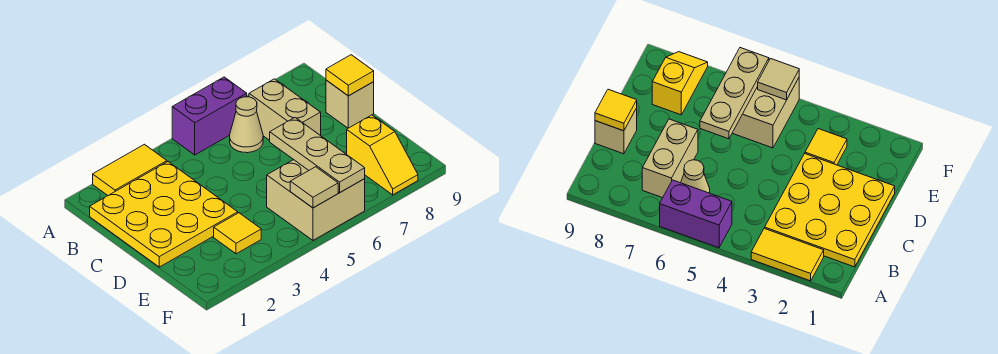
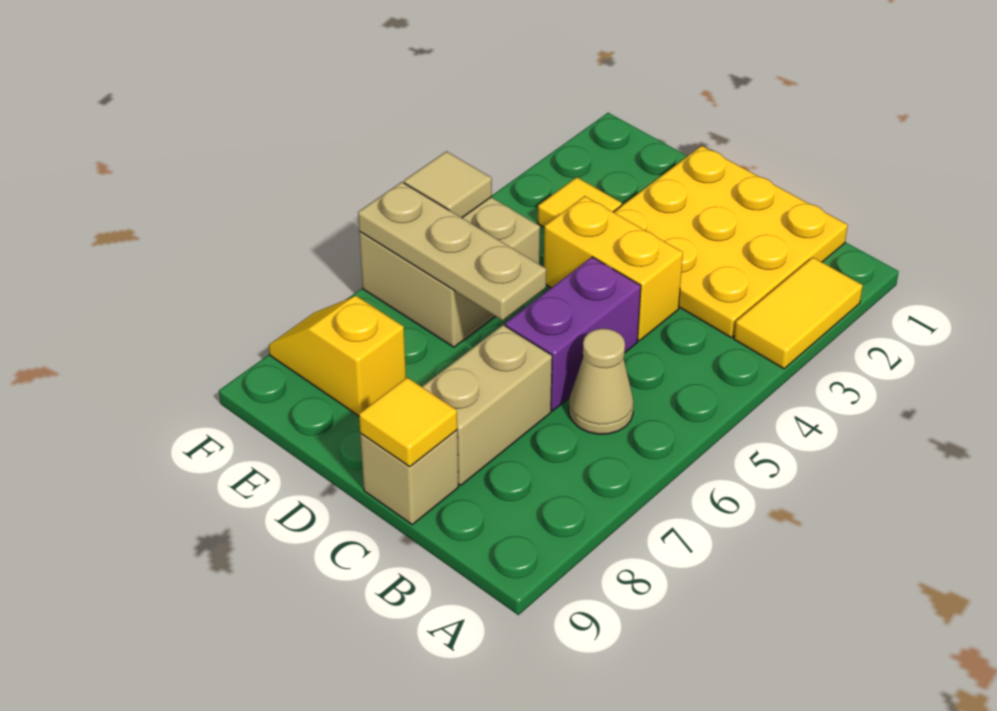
purple brick A5:A6 level 1 -> purple brick C5:C6 level 1
tan brick B7:C7 level 1 -> tan brick C7:C8 level 1
none -> yellow brick C4:D4 level 1

